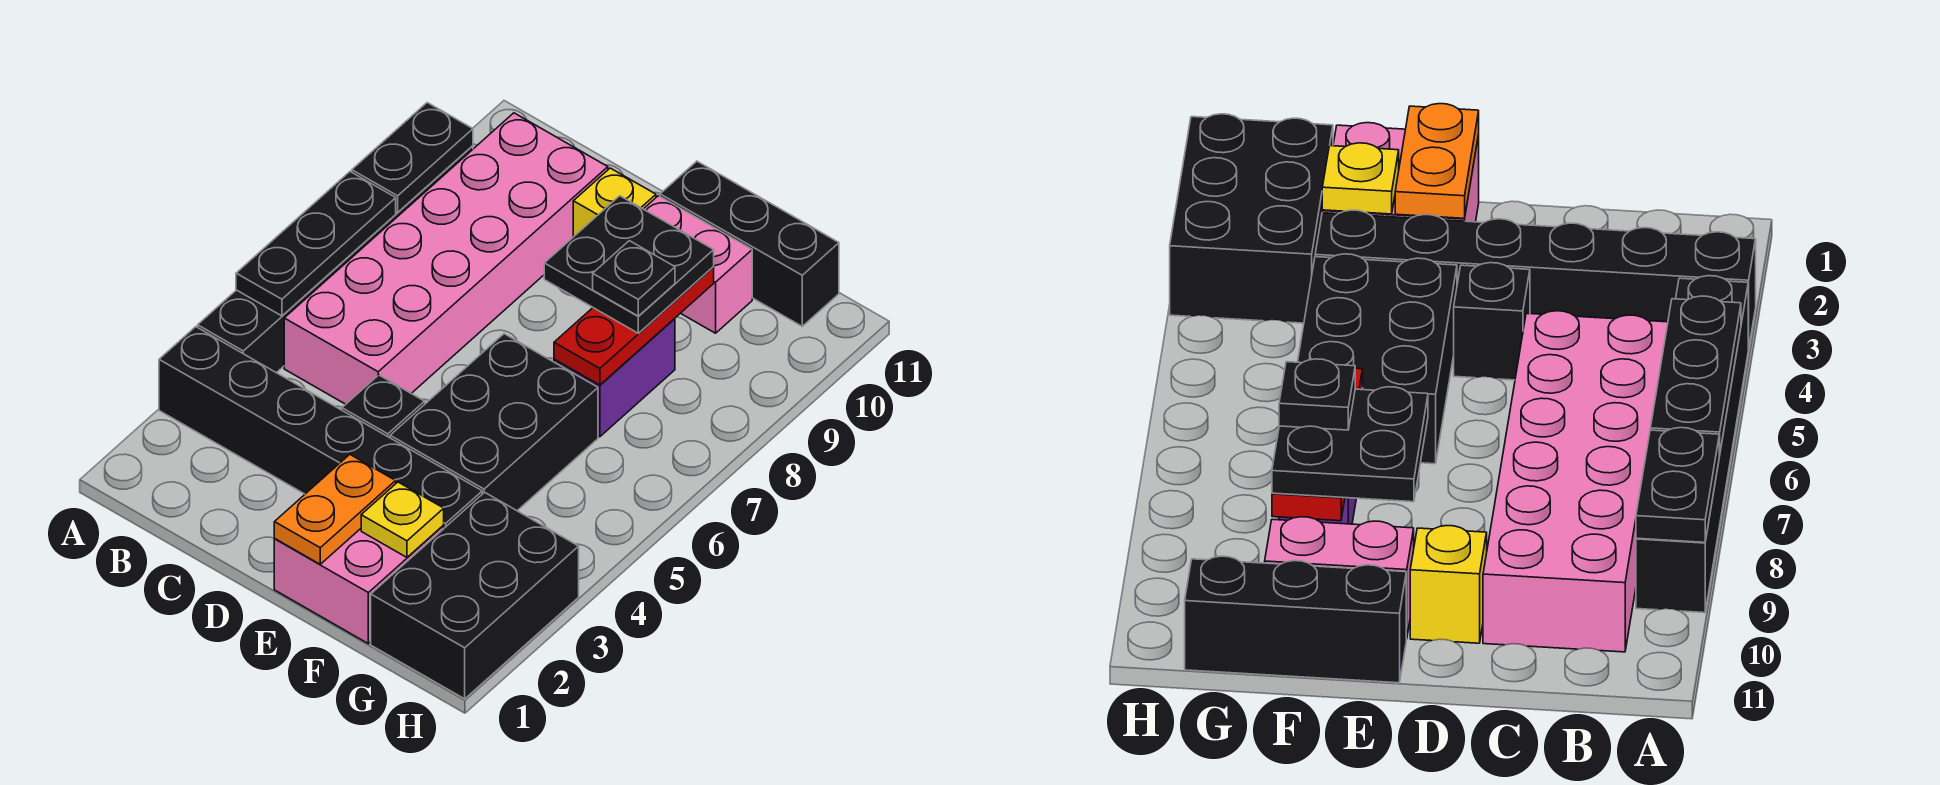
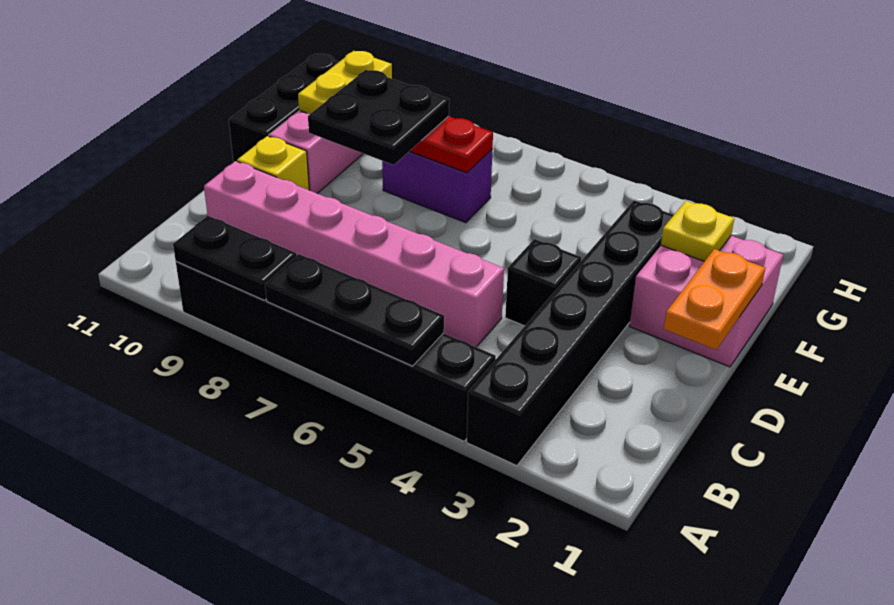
pink brick B5:C10 level 1 -> pink brick C5:C10 level 1
orange plate E1:E2 level 2 -> orange plate D1:E1 level 2
black brick E4:F6 level 1 -> none
black plate F8 level 4 -> none
none -> yellow plate F10:G10 level 2
black brick G1:H3 level 1 -> none

